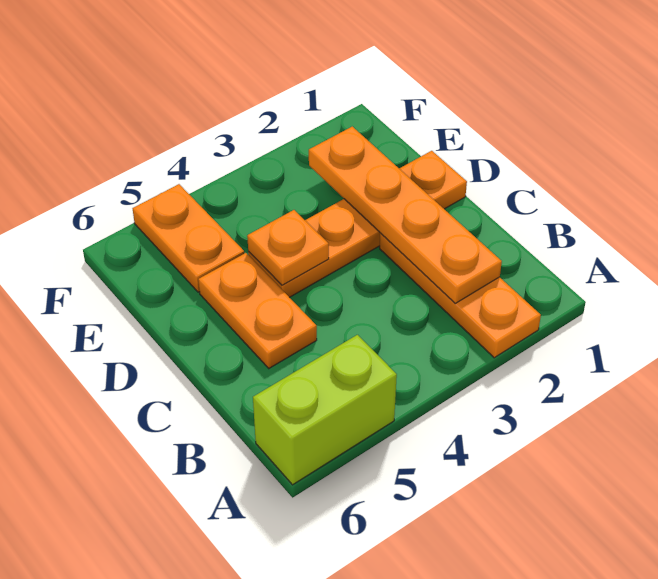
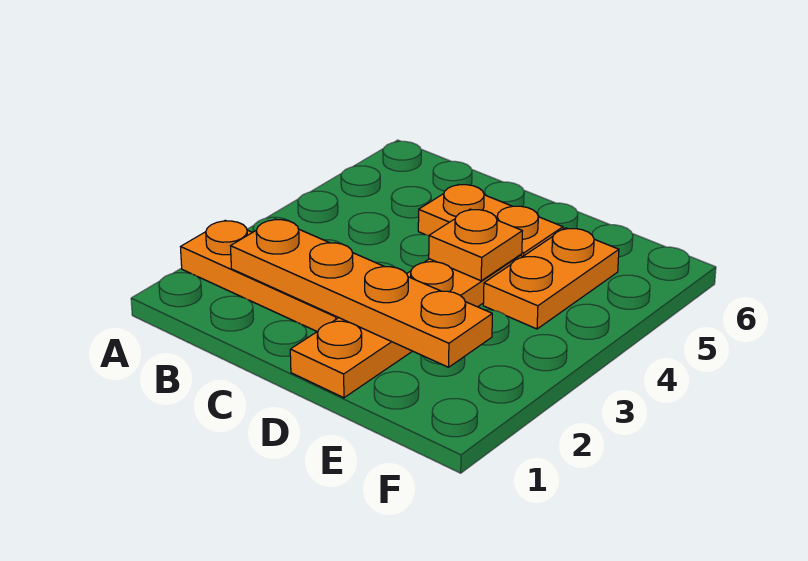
lime brick A5:A6 level 1 -> none
orange plate E5:F5 level 1 -> orange plate E4:E5 level 1

